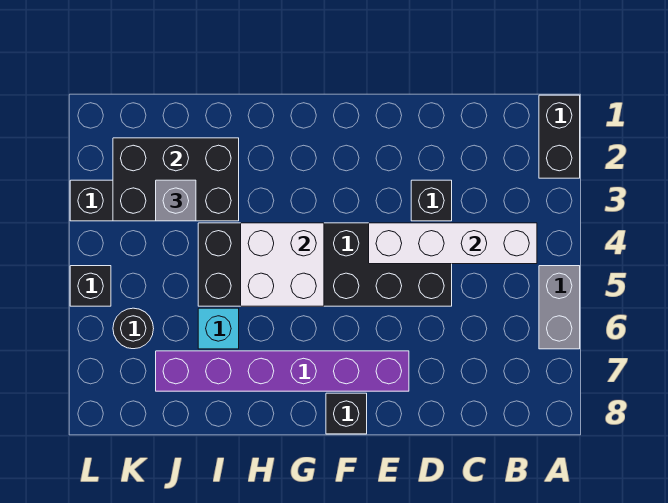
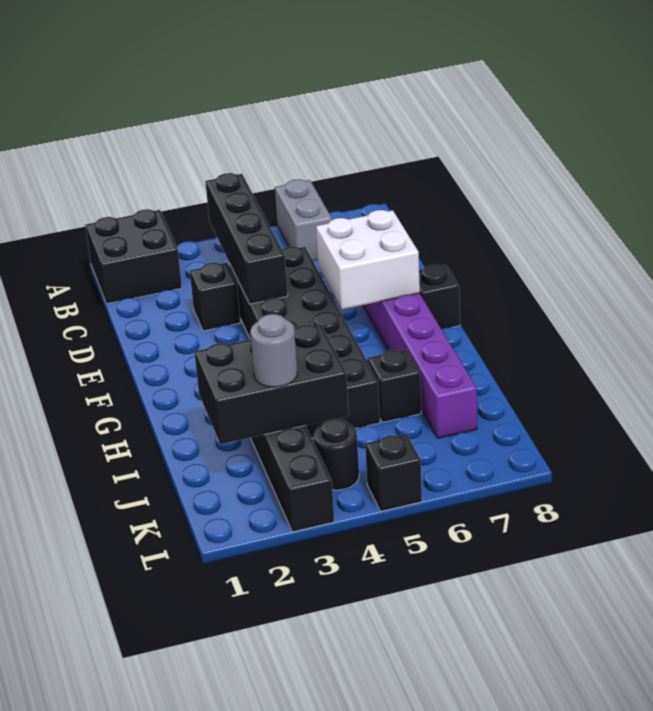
black brick A1:A2 level 1 -> black brick A1:B2 level 1
grey brick A5:A6 level 1 -> grey brick A6:B6 level 1
white brick B4:E4 level 2 -> black brick B4:E4 level 2
white brick G4:H5 level 2 -> white brick E6:F7 level 2
black brick I2:K3 level 2 -> black brick I2:J4 level 2
cyan brick I6 level 1 -> black brick I6 level 1
grey brick J3 level 3 -> grey round brick J3 level 3
black round brick K6 level 1 -> black round brick K4 level 1

